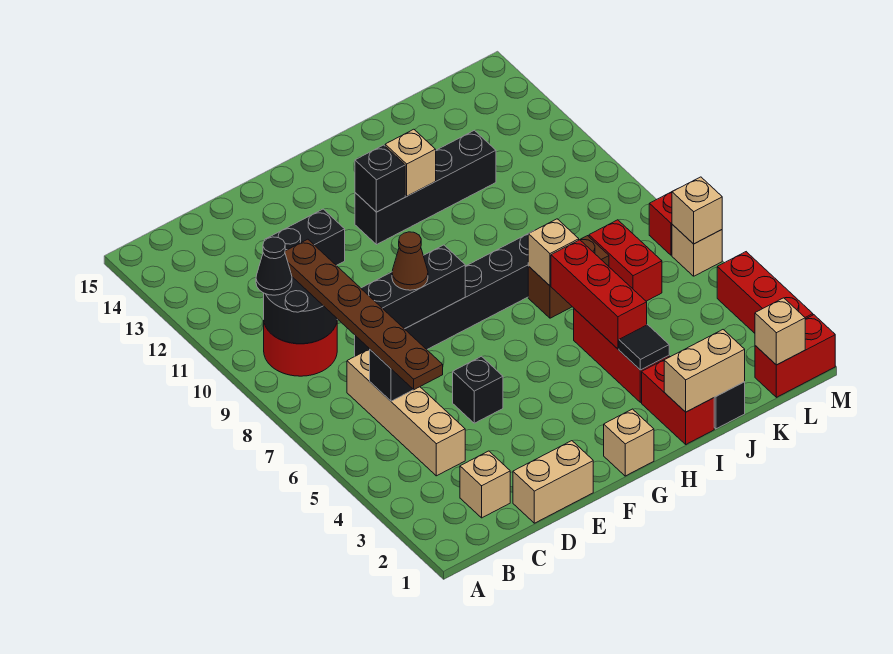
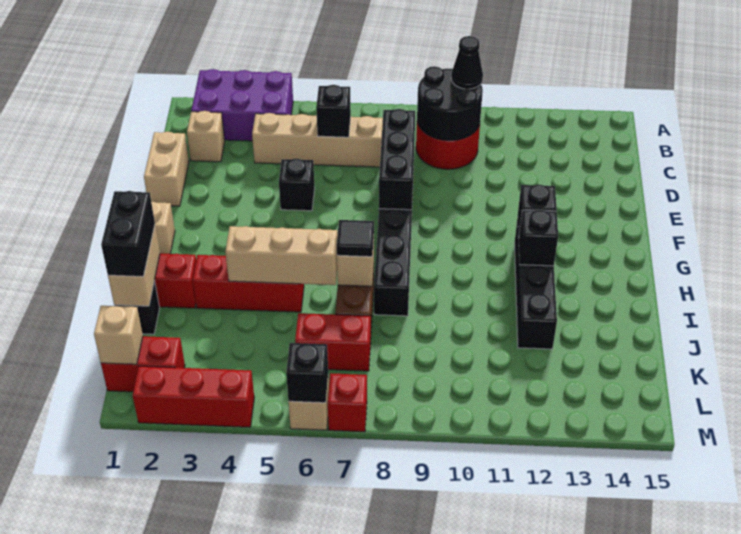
none -> purple brick A2:B4 level 1
brown plate C5:C10 level 3 -> none
black brick D12:E12 level 1 -> black brick I1:J1 level 3
brown cone E8 level 3 -> none
tan brick H12 level 2 -> black brick H12 level 2
black tile I3 level 2 -> black tile I7 level 3
red brick I4:I6 level 2 -> tan brick I4:I6 level 2
red brick L1:M1 level 1 -> red brick L1:L2 level 1
tan brick M6 level 2 -> black brick M6 level 2

